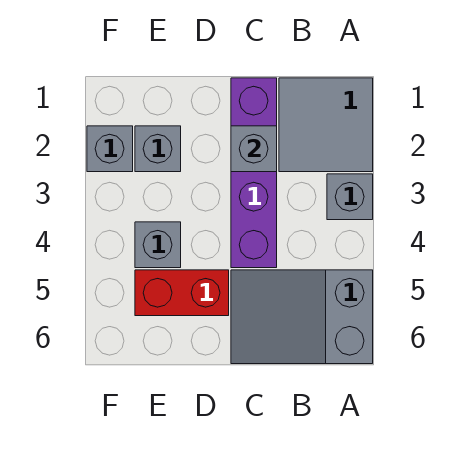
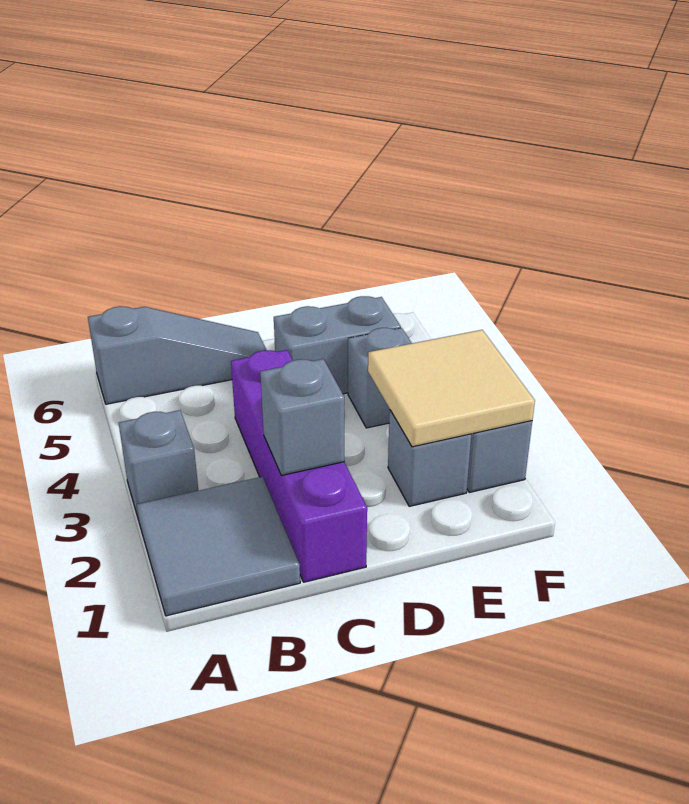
grey slope A5:C6 level 1 top A -> grey slope A6:C6 level 1 top A
red brick D5:E5 level 1 -> grey brick D5:E5 level 1
none -> tan tile E2:F3 level 2

